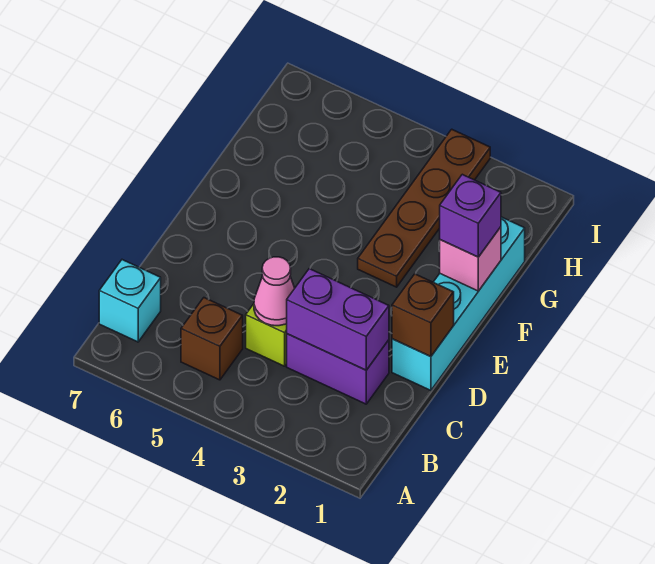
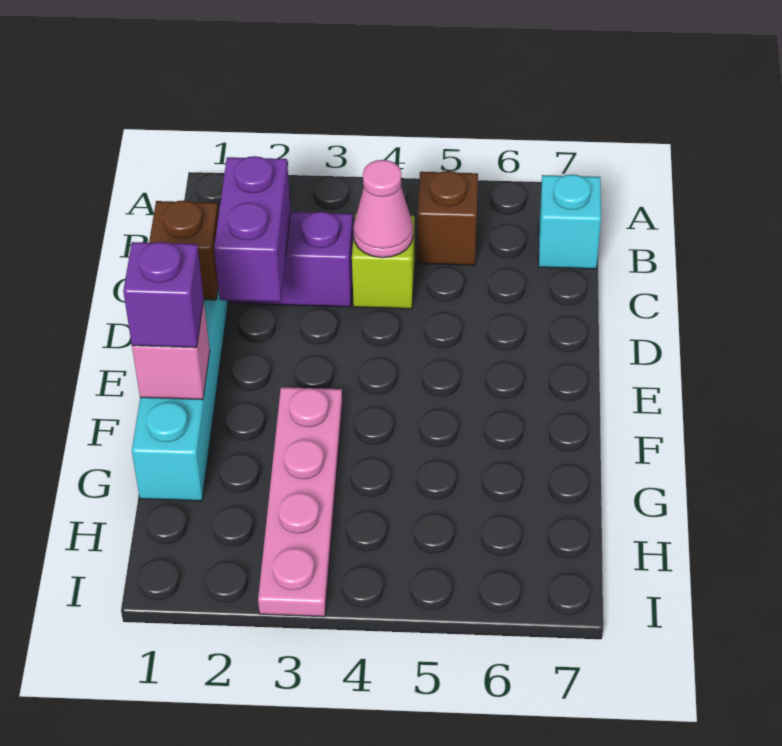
purple brick C2:C3 level 2 -> purple brick C2:D2 level 2
brown plate F3:I3 level 1 -> pink plate F3:I3 level 1

